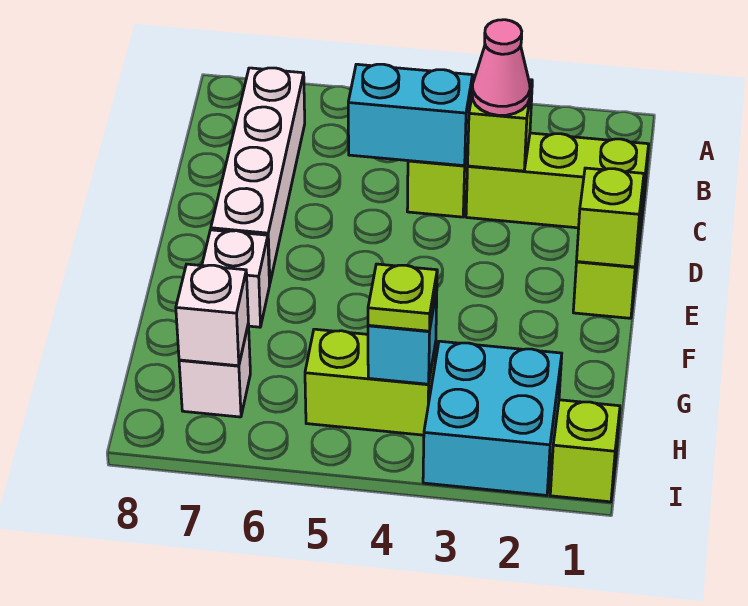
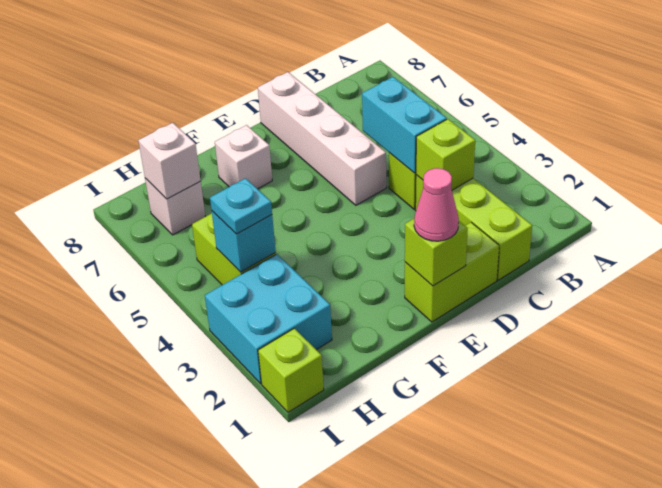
white brick B7:E7 level 1 -> white brick D5:D8 level 1
pink cone C3 level 3 -> pink cone E1 level 3
lime plate H4 level 3 -> cyan plate H4 level 3

